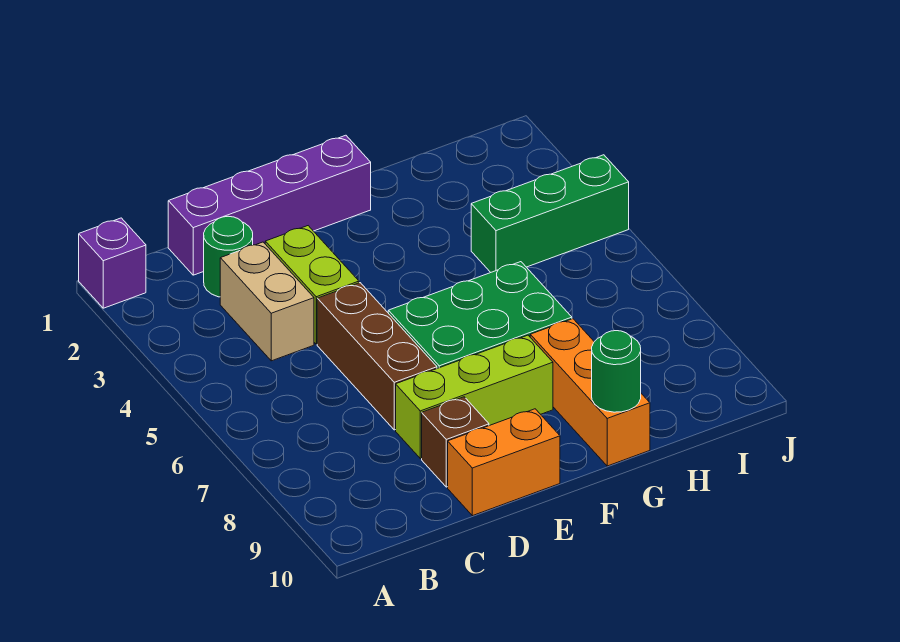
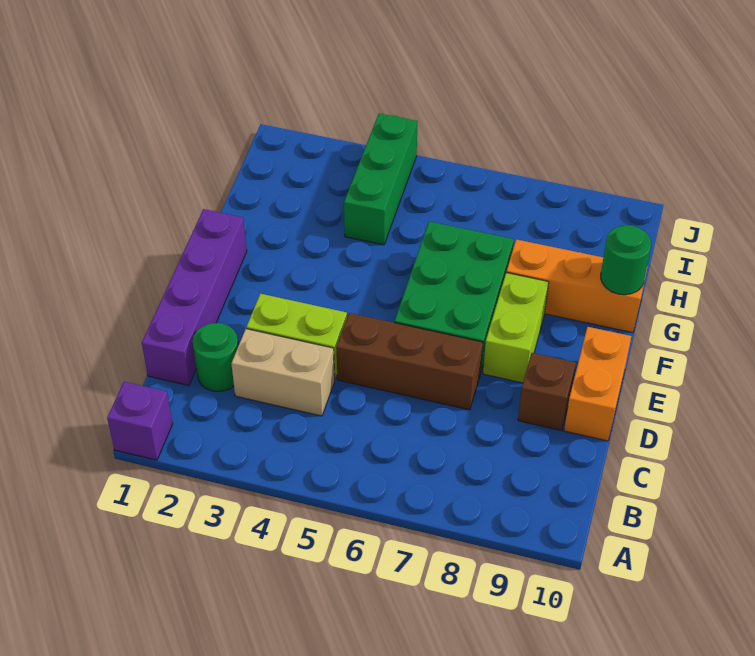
lime brick D8:F8 level 1 -> lime brick E8:F8 level 1

